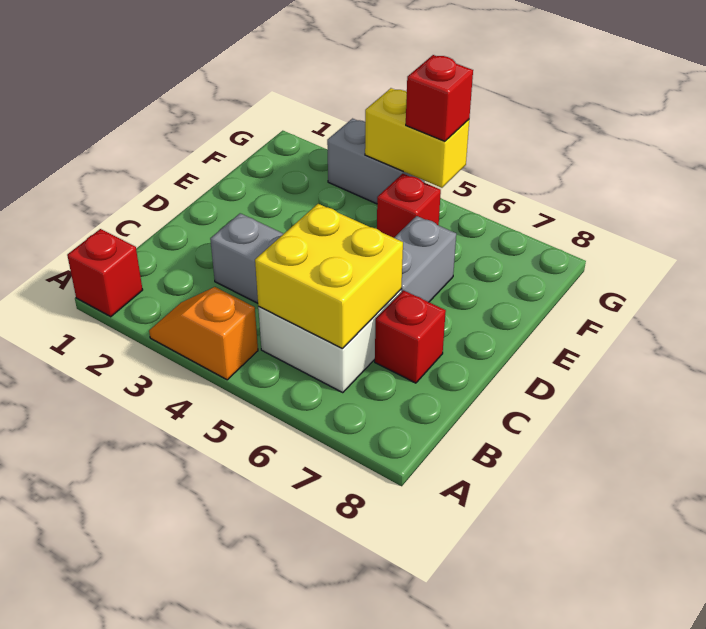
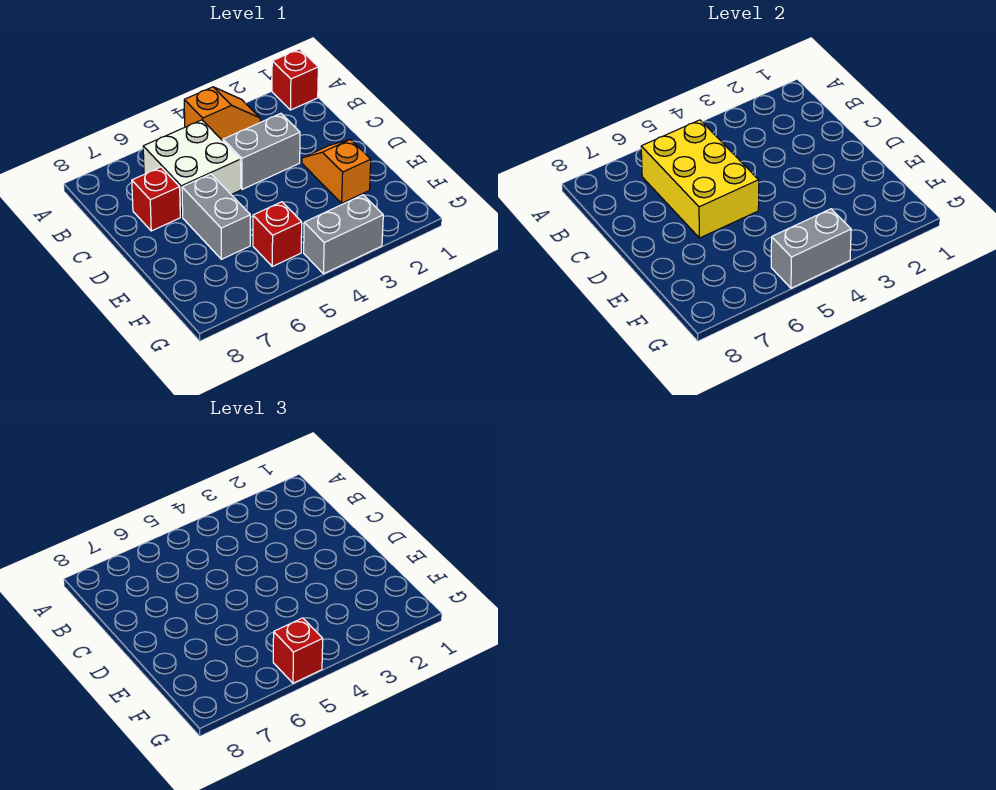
yellow brick B5:C6 level 2 -> yellow brick B5:D6 level 2
none -> orange slope D2:E2 level 1 top E
yellow brick G4:G5 level 2 -> grey brick G4:G5 level 2

